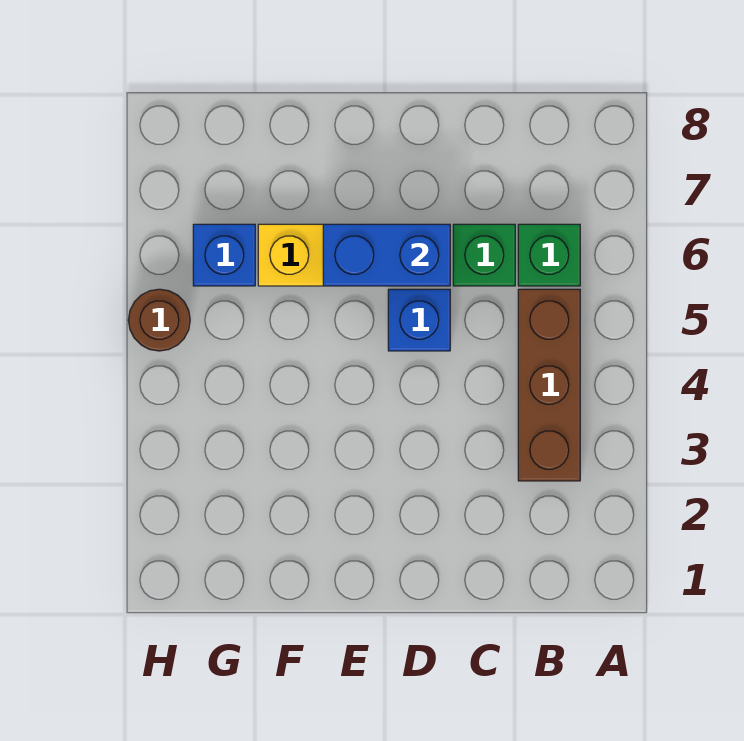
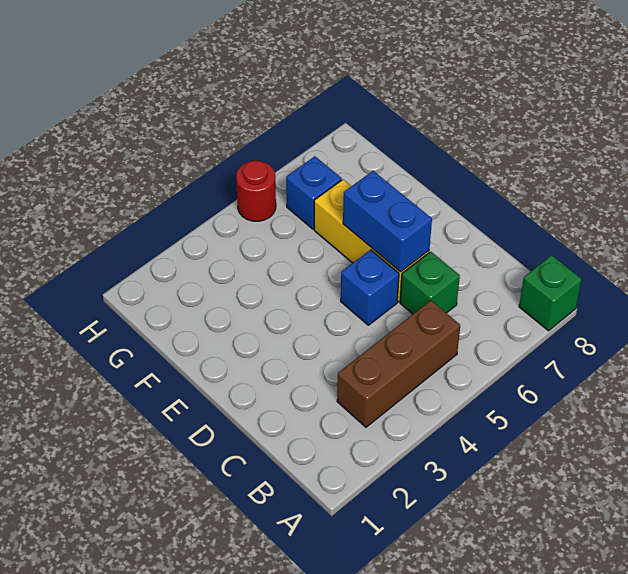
green brick B6 level 1 -> green brick A8 level 1
brown round brick H5 level 1 -> red round brick H5 level 1

